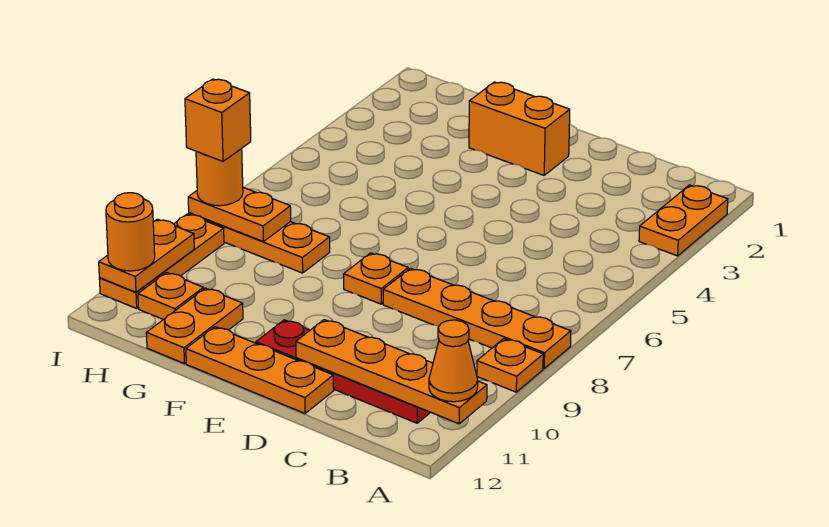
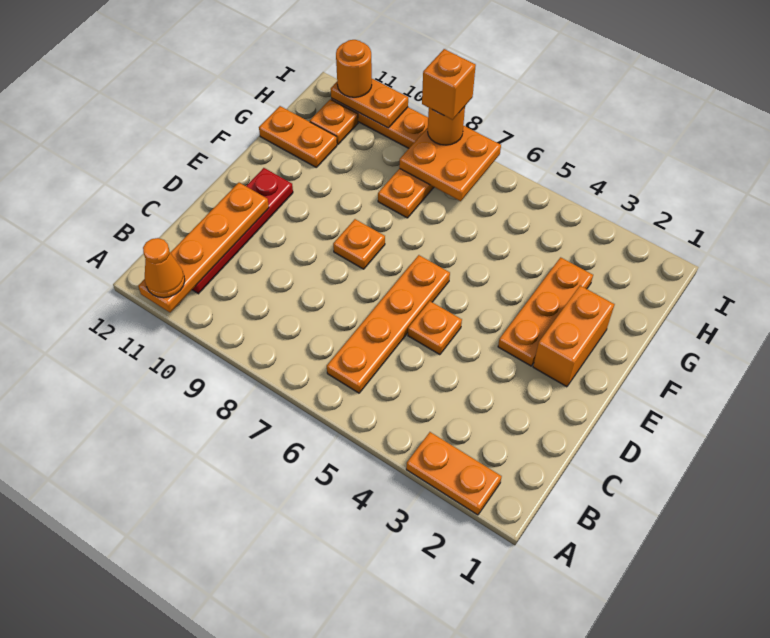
orange plate A8:D8 level 1 -> orange plate B6:E6 level 1
orange plate A9 level 1 -> orange plate D5 level 1
orange plate D12:F12 level 1 -> orange plate E3:G3 level 1
orange plate H8:I8 level 2 -> orange plate H7:I8 level 2

